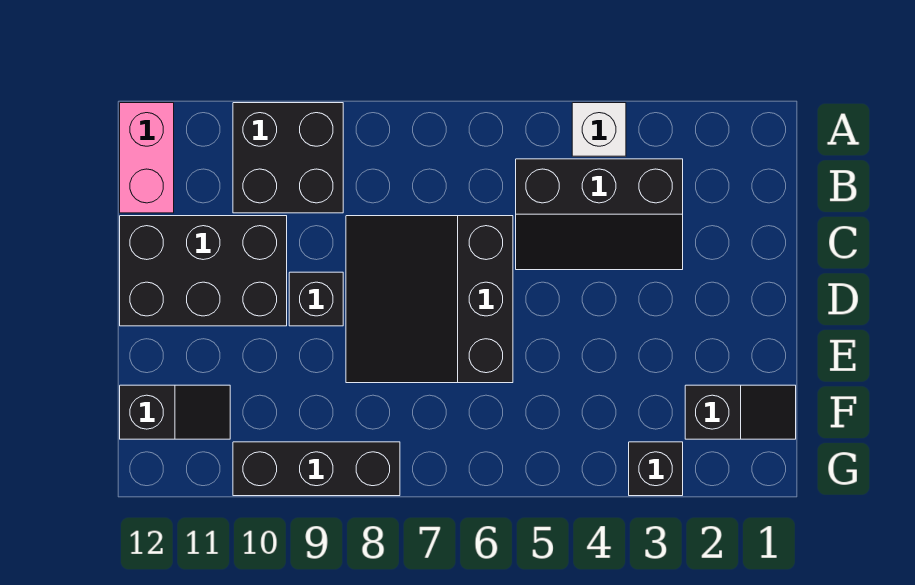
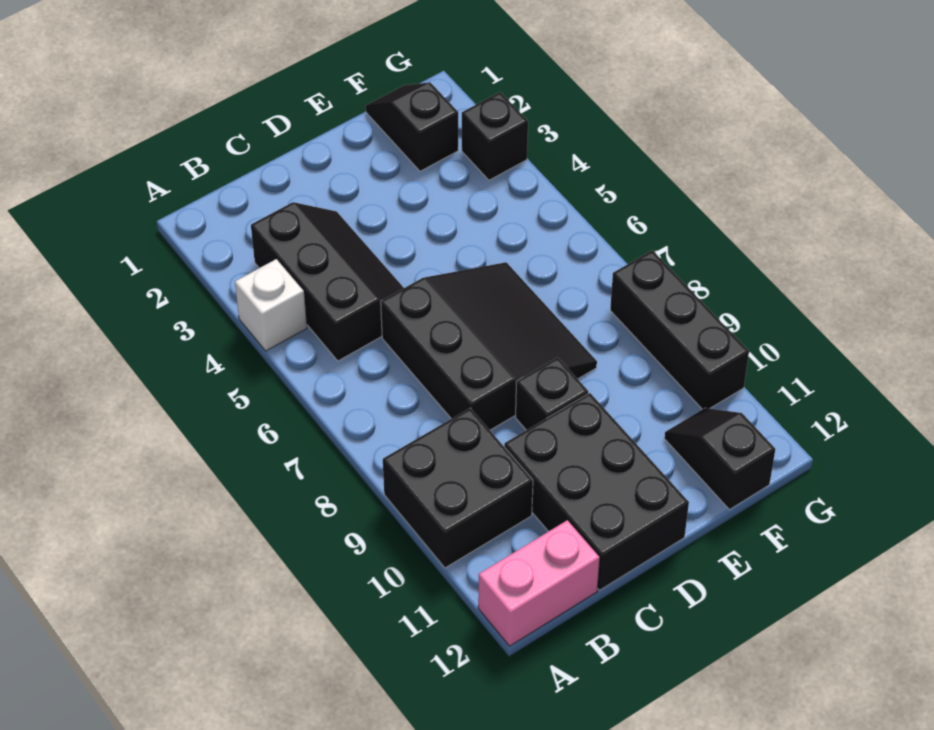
black slope C6:E8 level 1 top 6 -> black slope C6:E8 level 1 top C

